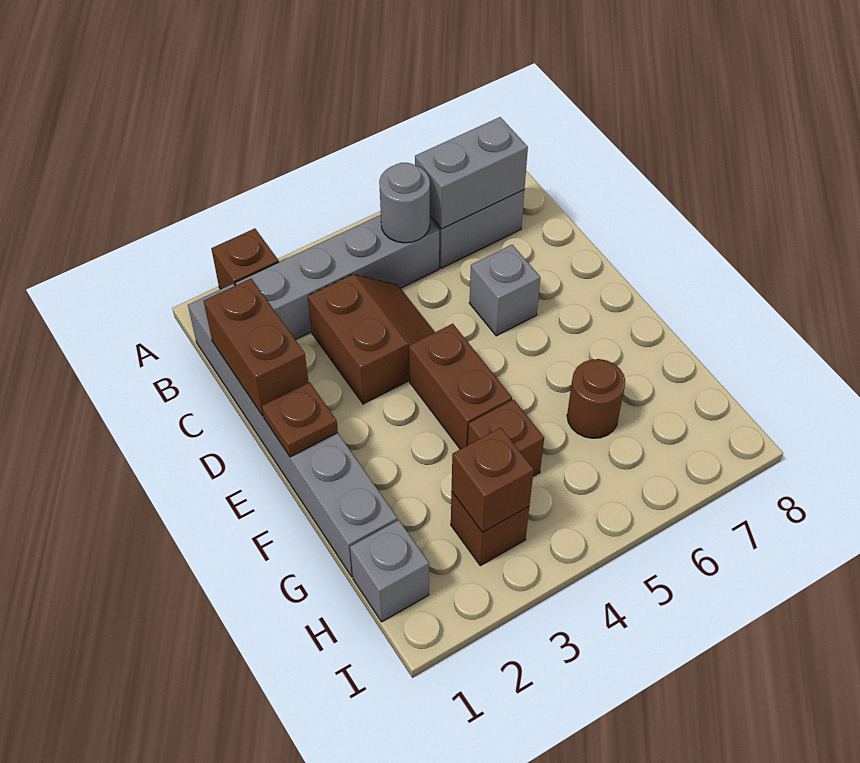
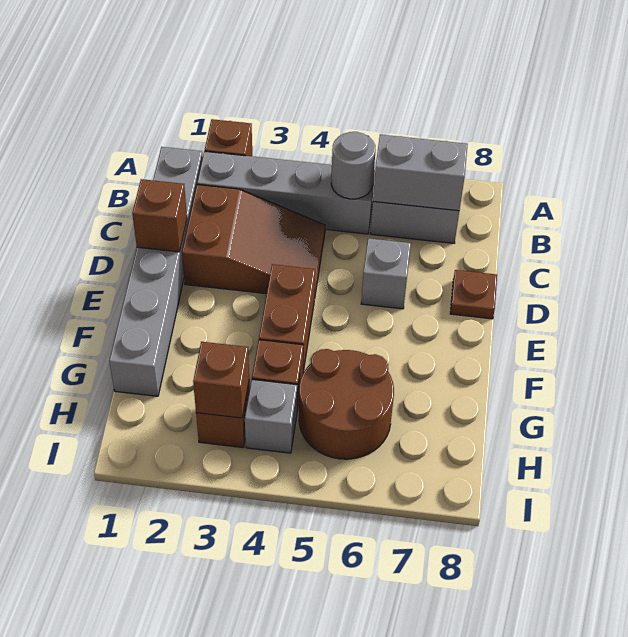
brown brick C1:D1 level 2 -> brown brick D1 level 2
brown slope C3:D4 level 1 top 3 -> brown slope C2:D4 level 1 top 2
brown plate E1 level 2 -> brown plate D8 level 1
brown round brick G6 level 1 -> brown round brick G5:H6 level 1
grey brick H1 level 1 -> grey brick H4 level 1

